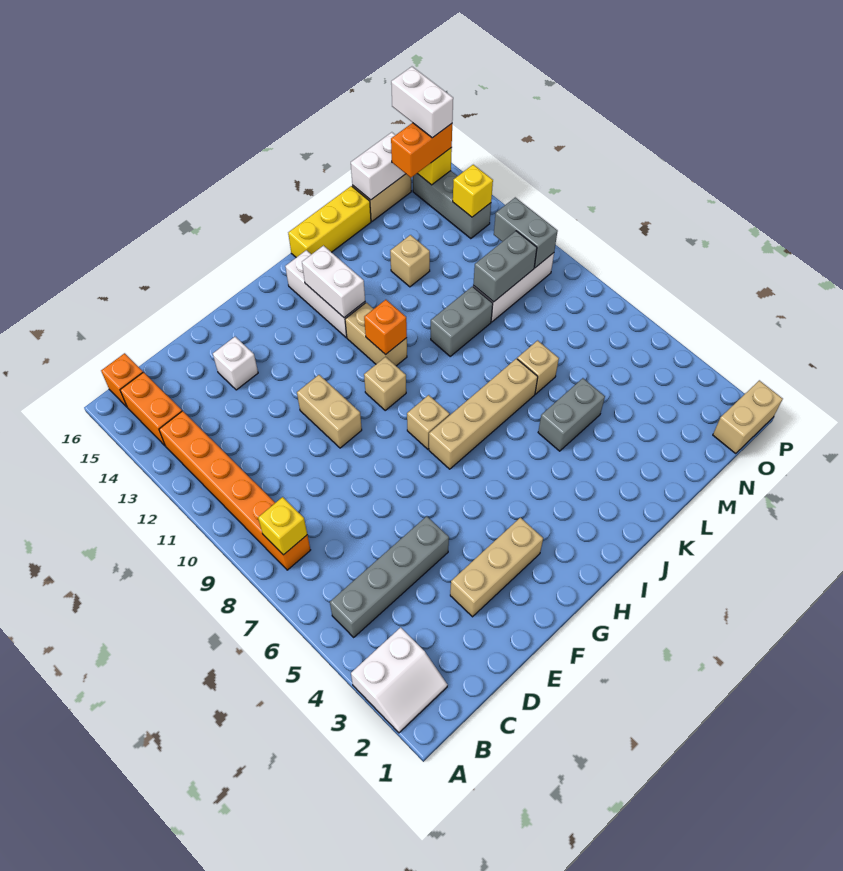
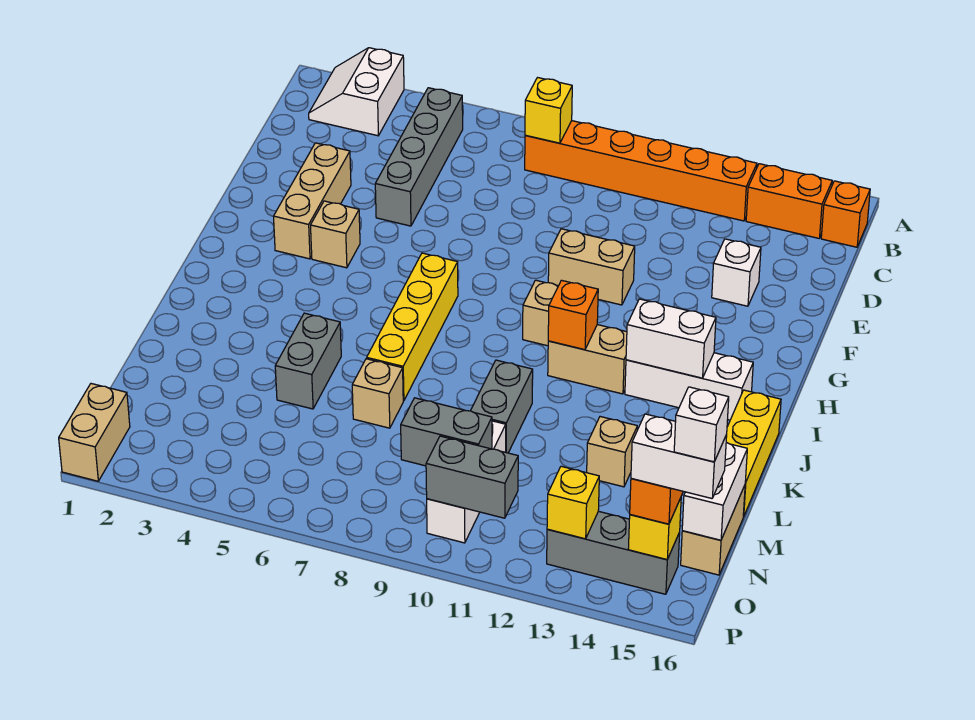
tan brick H7:K7 level 1 -> yellow brick H7:K7 level 1
tan brick H8 level 1 -> tan brick G4 level 1
grey brick M10:N10 level 2 -> grey brick N9:N10 level 2
none -> white brick O16 level 5

